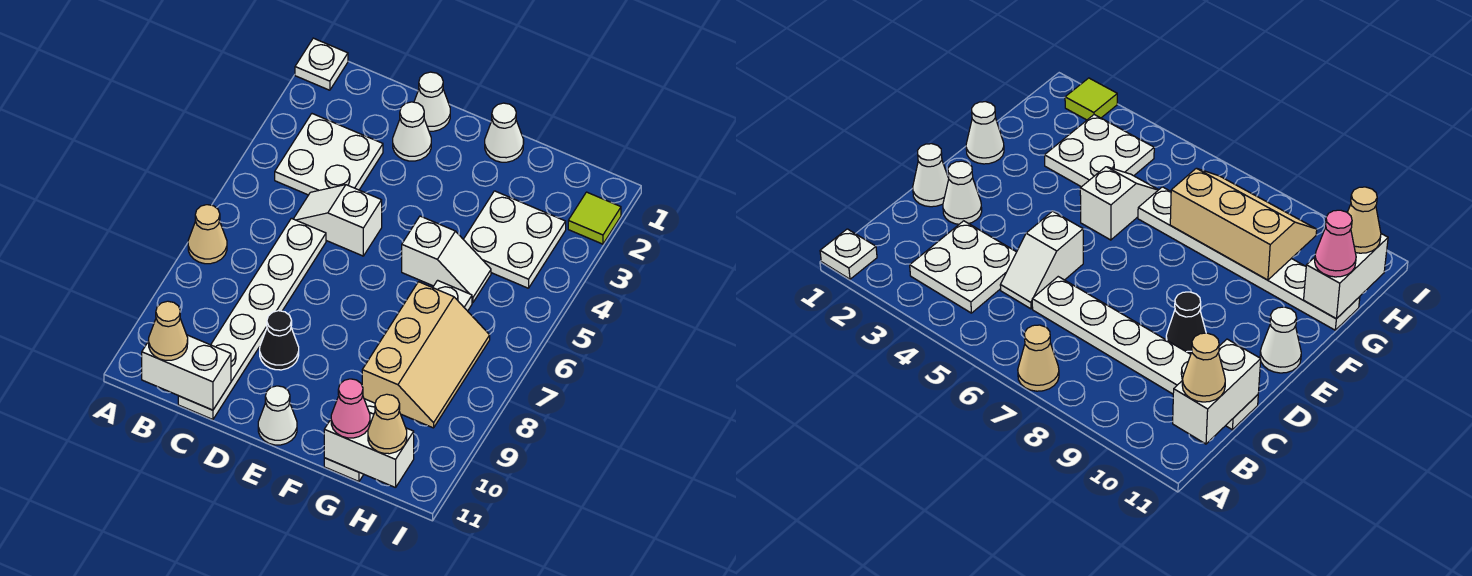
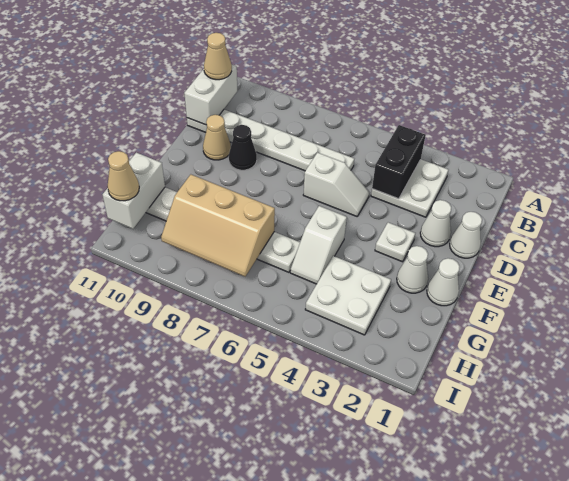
white plate A1 level 1 -> white plate E3 level 1
tan cone A7 level 1 -> tan cone D10 level 1
none -> black brick B4:C4 level 2
white slope C5:D5 level 1 top D -> white slope D5:D6 level 1 top 6
white cone E11 level 1 -> white cone F2 level 1
pink cone G11 level 3 -> none
lime tile I2 level 1 -> none

